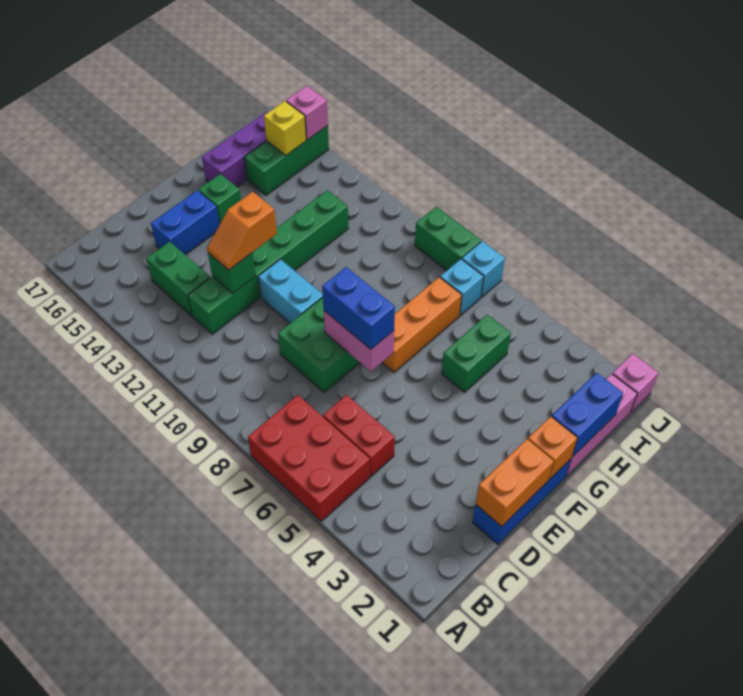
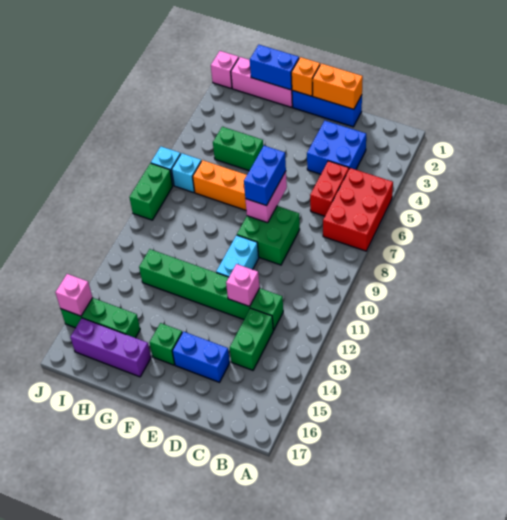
none -> blue brick C3:D4 level 1
green brick D12 level 2 -> pink brick D12 level 2
orange slope D12:E12 level 3 top E -> none
yellow brick I15 level 2 -> none

